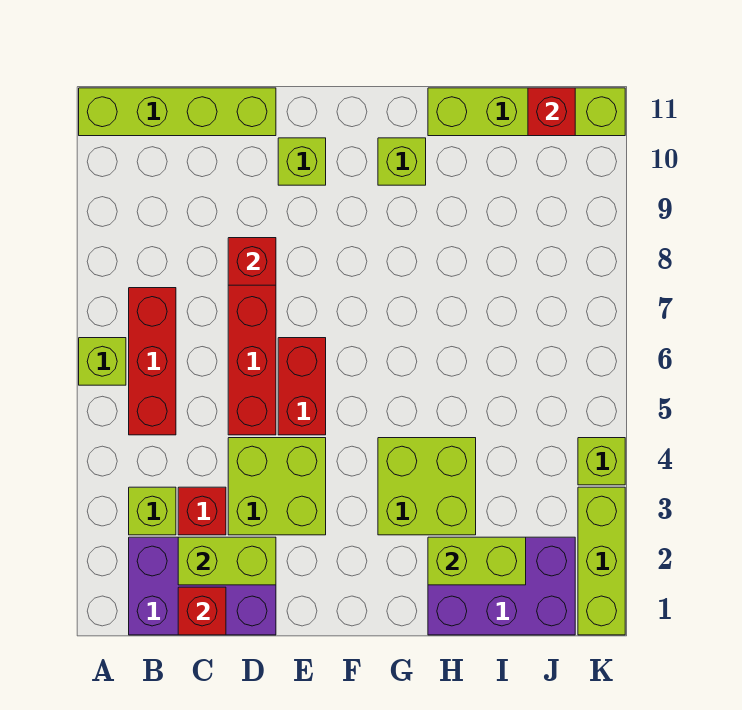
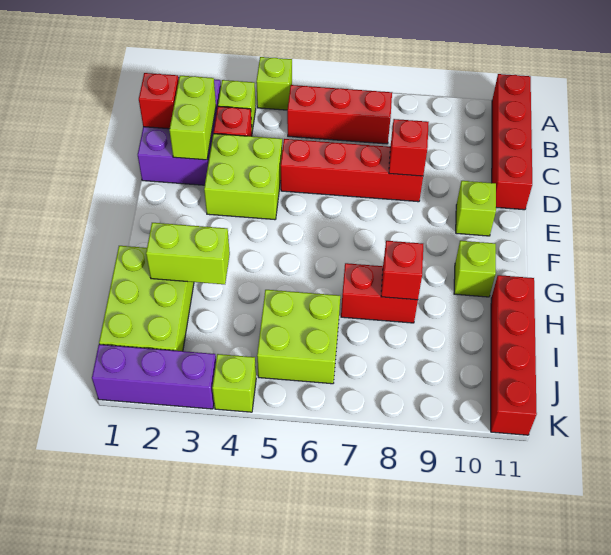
lime brick A6 level 1 -> lime brick A4 level 1
lime brick A11:D11 level 1 -> red brick A11:D11 level 1
red brick E5:E6 level 1 -> red brick H7:H8 level 1
lime brick G3:H4 level 1 -> lime brick I5:J6 level 1
purple brick H1:J2 level 1 -> lime brick H1:J2 level 1
lime brick H2:I2 level 2 -> lime brick H2:H3 level 2
lime brick H11:K11 level 1 -> red brick H11:K11 level 1
red brick J11 level 2 -> red brick H8 level 2
lime brick K1:K3 level 1 -> purple brick K1:K3 level 1

